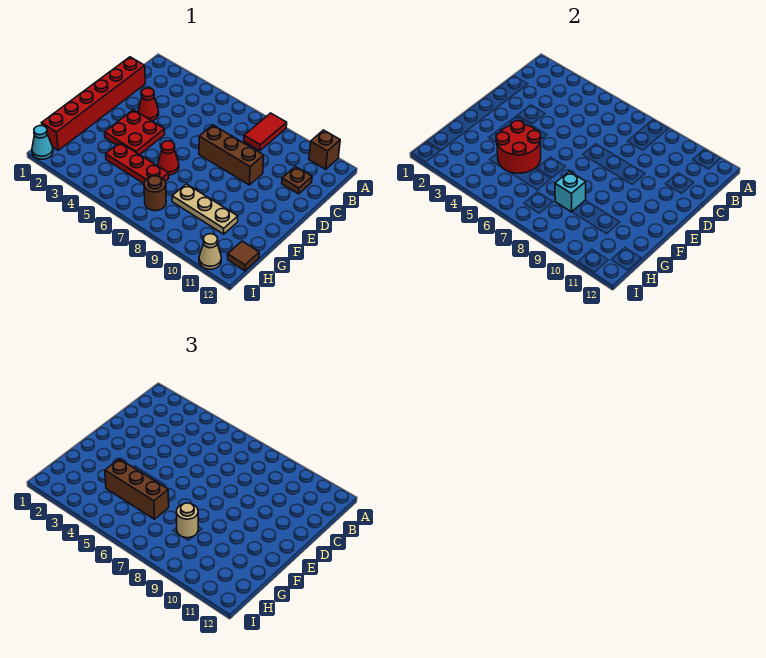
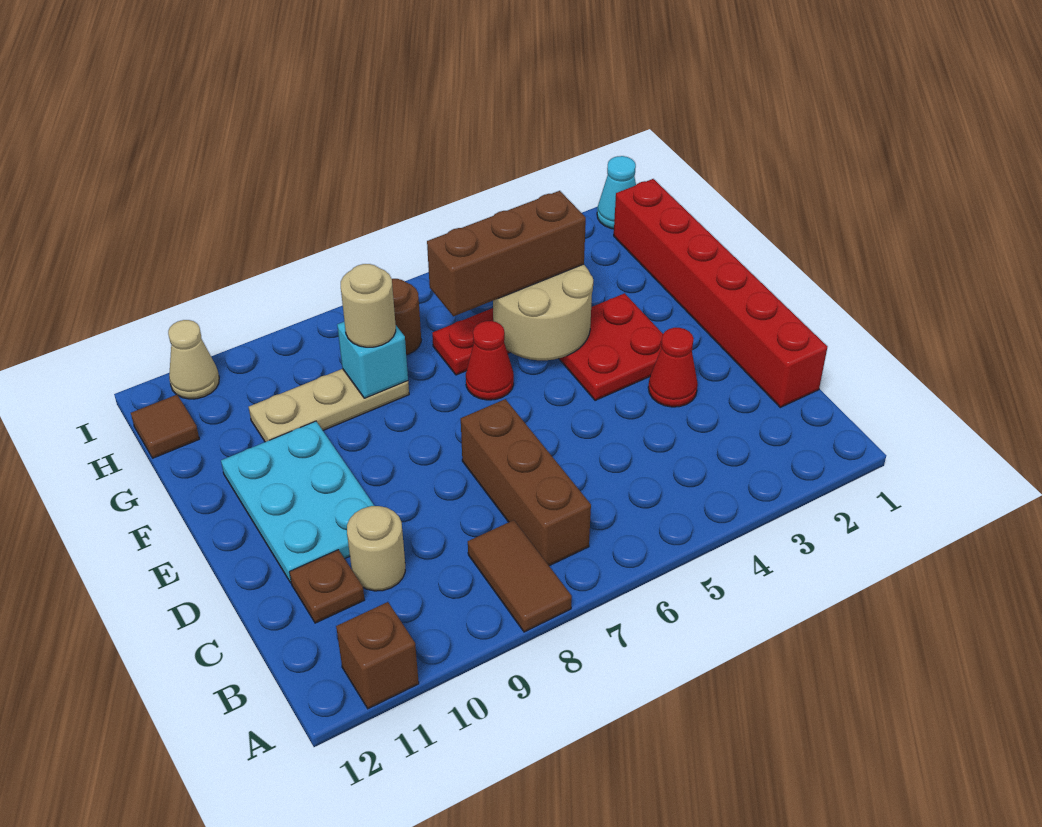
red tile A8:B8 level 1 -> brown tile A8:B8 level 1
none -> tan round brick C10 level 1
brown brick D7:D9 level 1 -> brown brick B7:D7 level 1
none -> cyan plate D10:F11 level 1
red round brick F4:G5 level 2 -> tan round brick F4:G5 level 2

